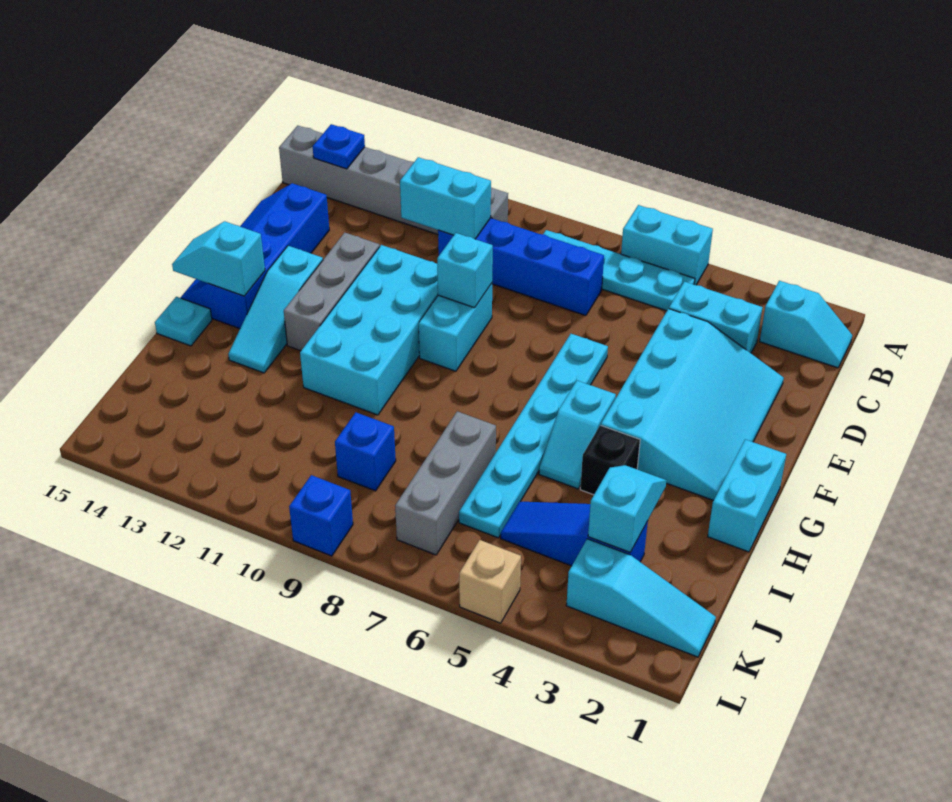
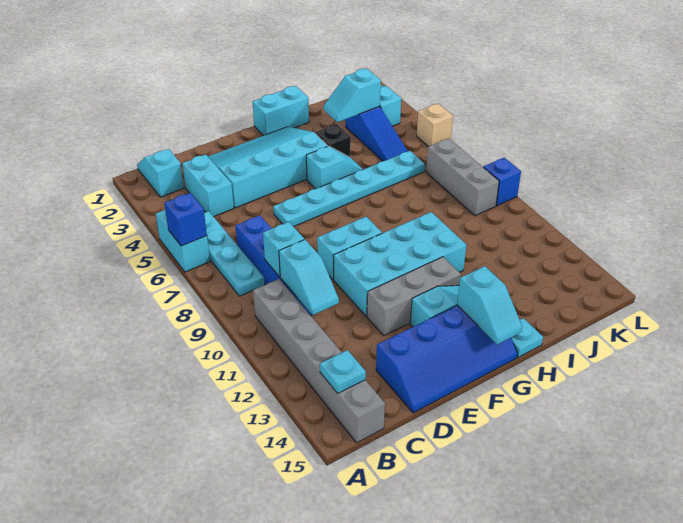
blue plate B14 level 2 -> cyan plate B14 level 2
cyan brick C10:C11 level 2 -> cyan slope C10:C11 level 2 top 10
cyan brick E9 level 2 -> cyan brick C9 level 2
grey brick I7:K7 level 1 -> grey brick K7:K9 level 1
blue brick J9 level 1 -> blue brick A6 level 2

